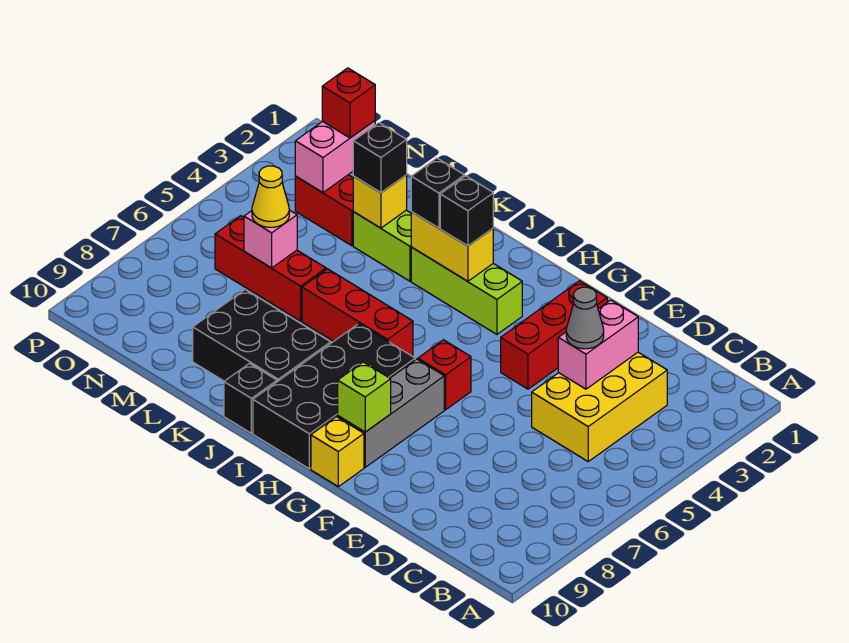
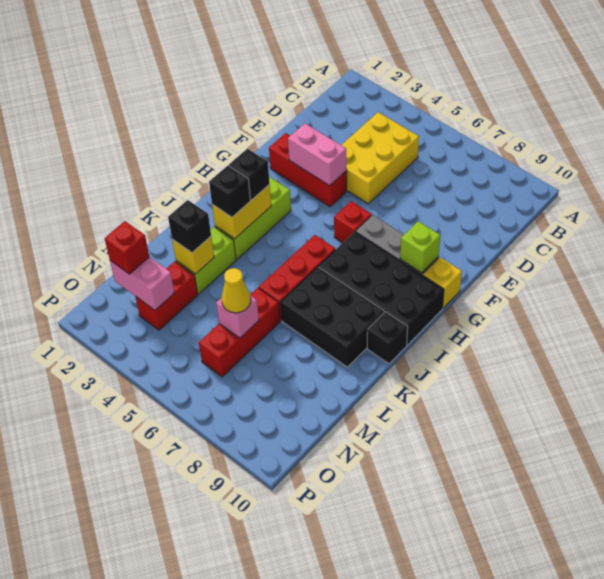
yellow brick C3:D5 level 1 -> yellow brick C4:E5 level 1
pink brick D3:D4 level 2 -> pink brick F3:F4 level 2
grey cone D4 level 3 -> none
black brick J8:L9 level 1 -> black brick J7:K9 level 1

